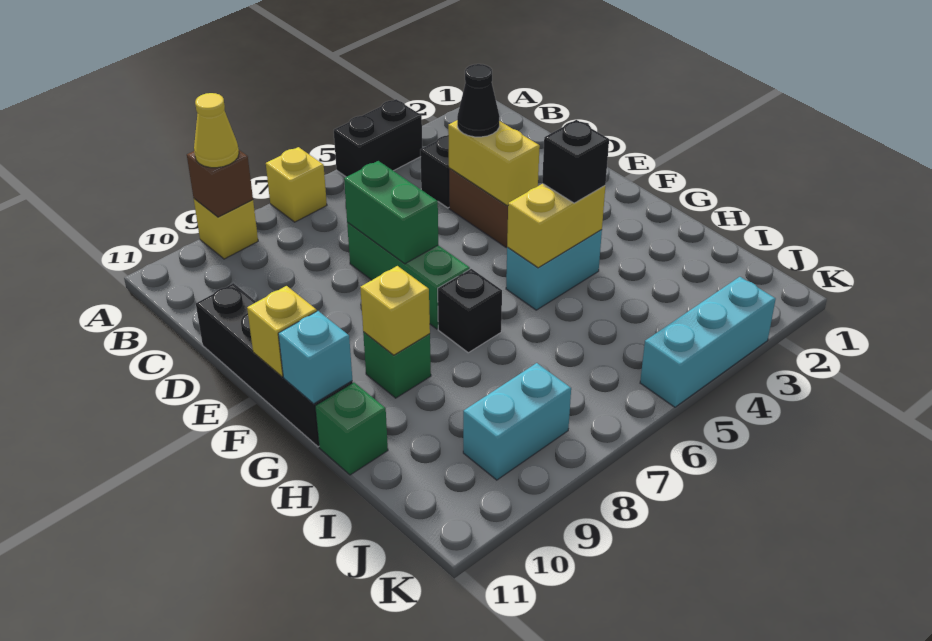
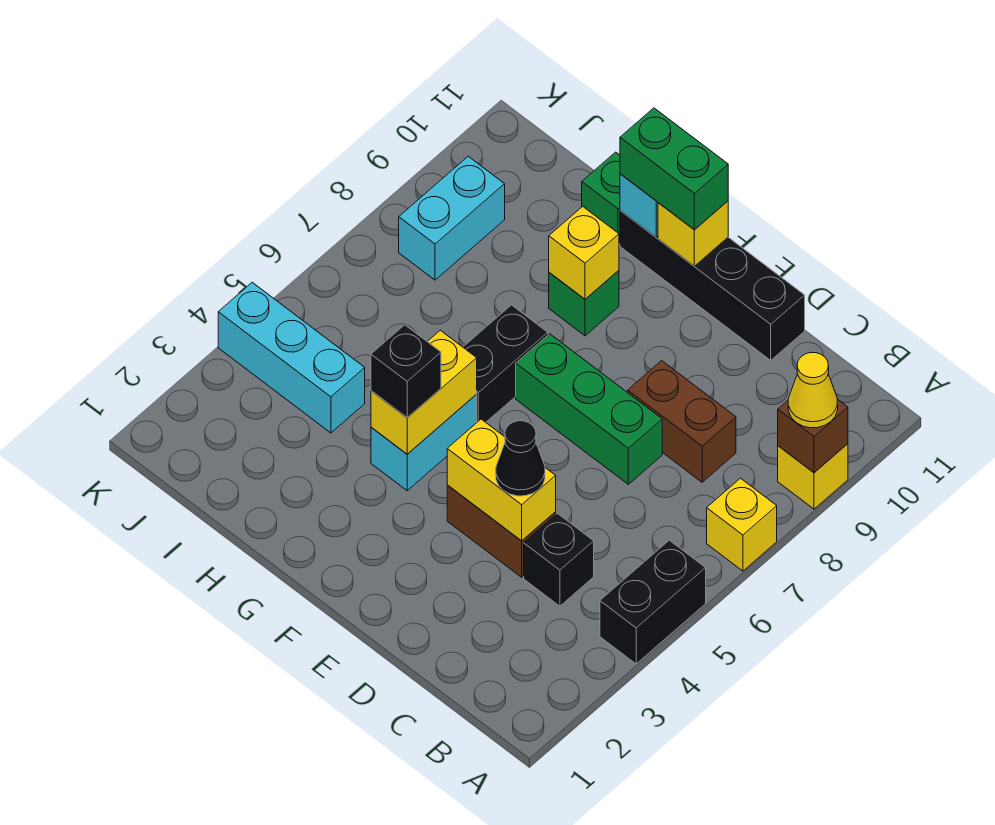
none -> brown brick C8:D8 level 1
green brick D7:E7 level 2 -> green brick F11:G11 level 3
black brick G7 level 1 -> black brick G6:G7 level 1
cyan brick K3:K5 level 1 -> cyan brick I4:K4 level 1

